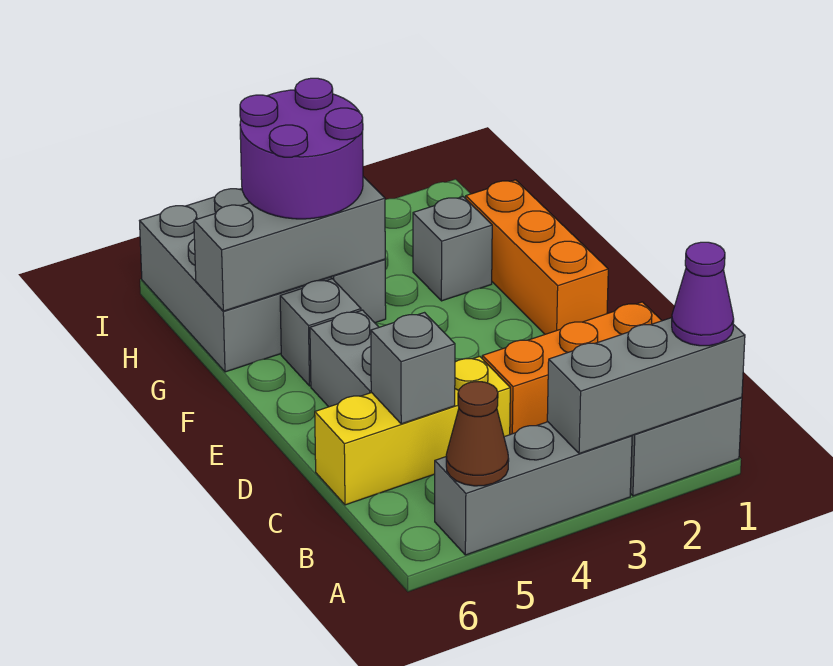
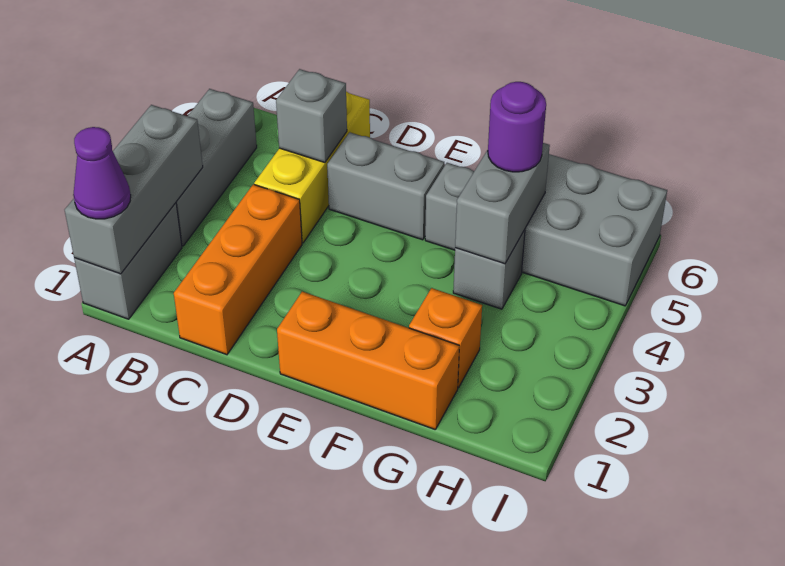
brown cone A5 level 2 -> none
grey brick G2 level 1 -> orange brick G2 level 1
grey brick G4:G6 level 2 -> grey brick G4:G5 level 2
purple round brick G4:H5 level 3 -> purple round brick G5 level 3

